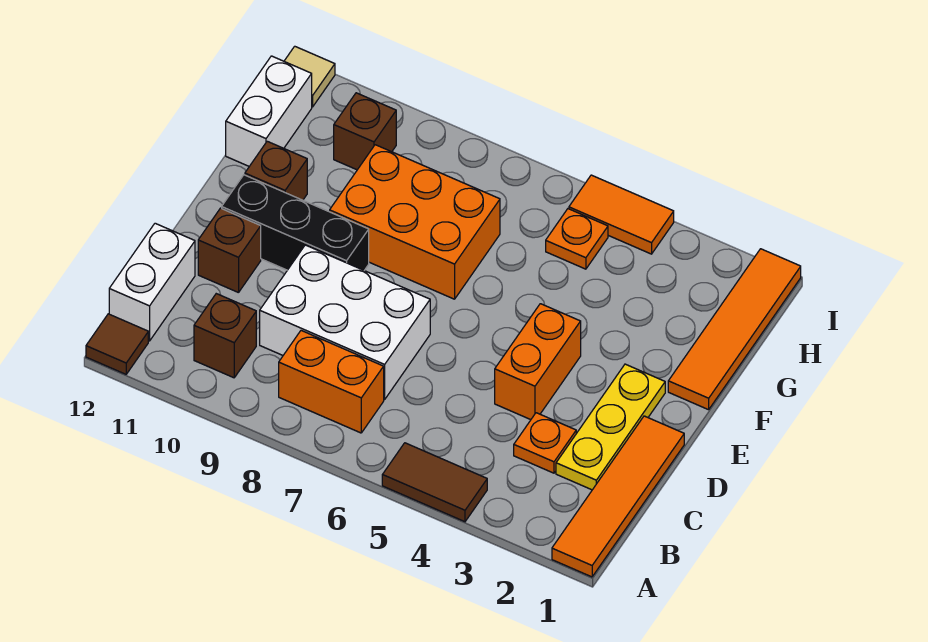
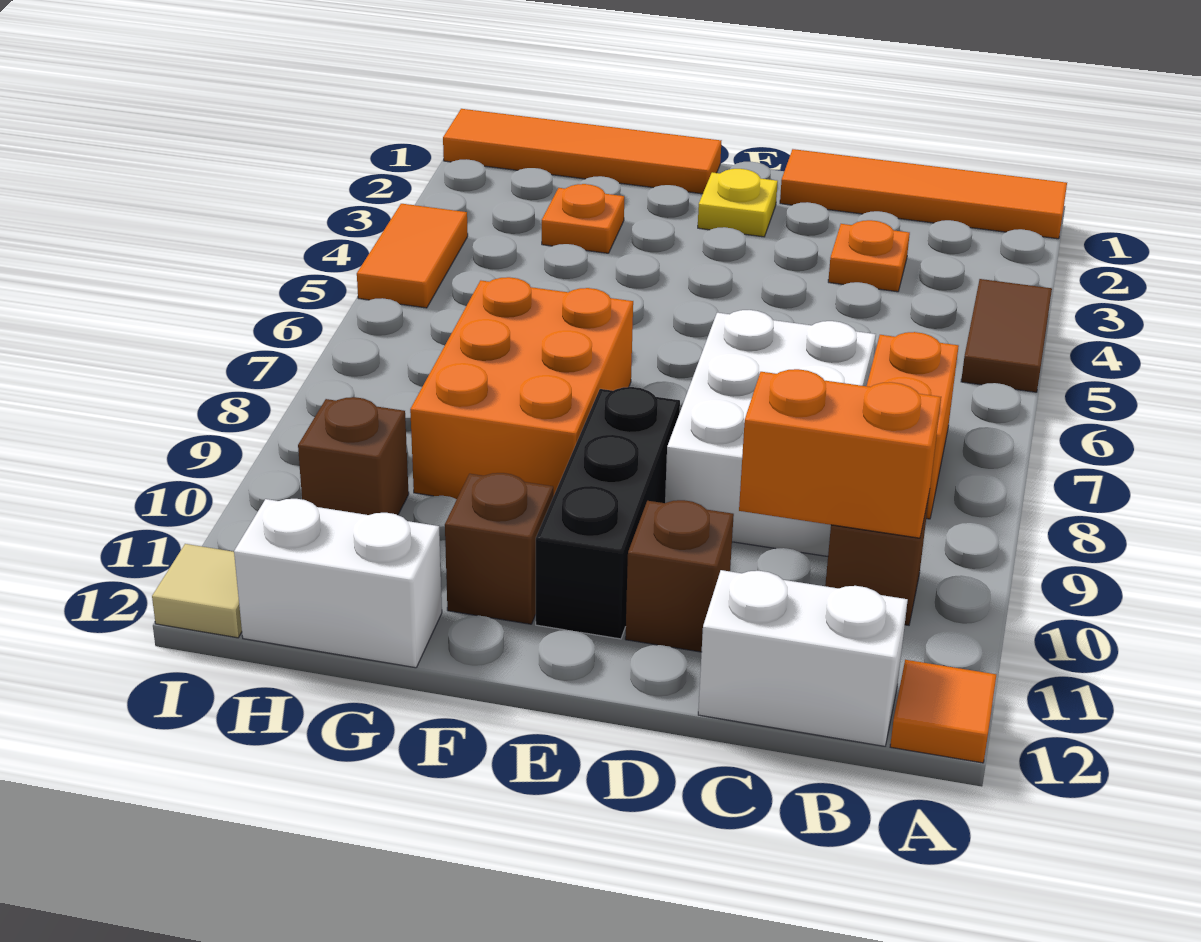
brown tile A12 level 1 -> orange tile A12 level 1
yellow plate C2:E2 level 1 -> yellow plate E2 level 1
orange brick D4:E4 level 1 -> orange brick B10:C10 level 2
orange plate H5 level 1 -> orange plate G3 level 1

